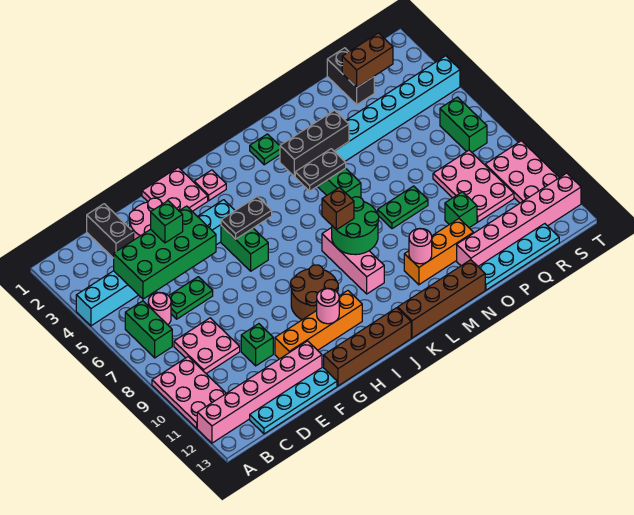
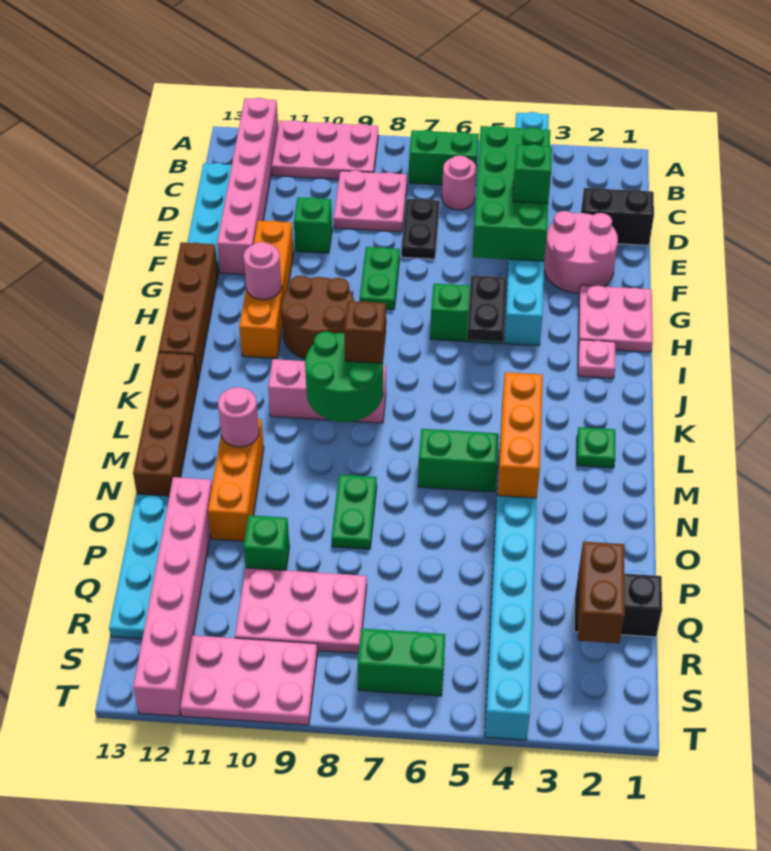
green plate D6:E6 level 1 -> green plate F8:G8 level 1
black brick L4:N4 level 2 -> orange brick L4:N4 level 2
black plate L5:M5 level 2 -> black plate D7:E7 level 1

